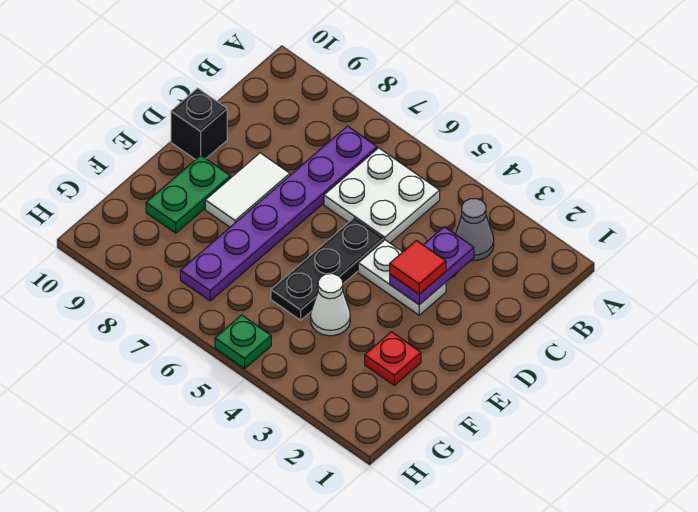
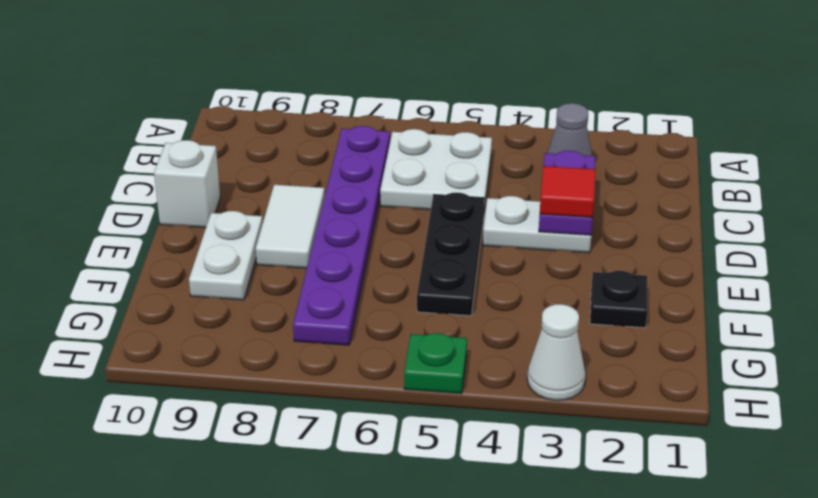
black brick D10 level 1 -> white brick D10 level 1
green plate E9:F9 level 1 -> white plate E9:F9 level 1
red plate F2 level 1 -> black plate F2 level 1
white cone F4 level 1 -> white cone H3 level 1

